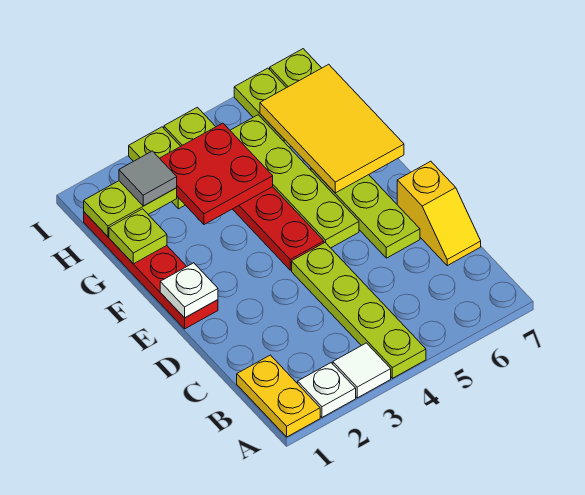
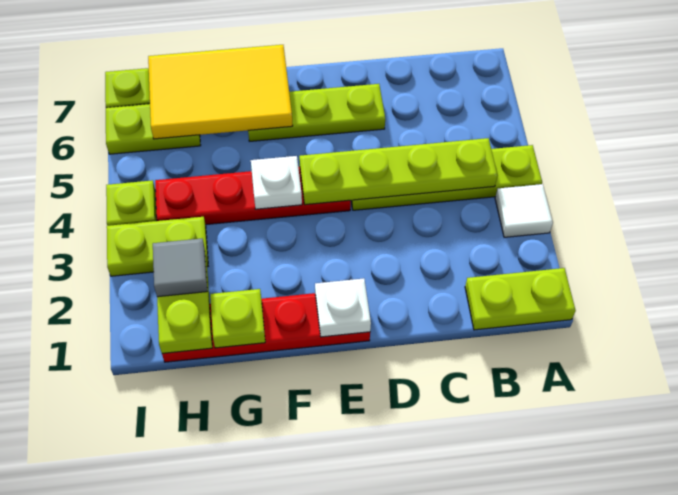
yellow plate A1:B1 level 1 -> lime plate A1:B1 level 1
white plate A2 level 1 -> white plate F4 level 2
yellow slope C7:D7 level 1 top D -> none
lime plate E5:H5 level 1 -> lime plate B4:E4 level 2
red plate G3:H4 level 2 -> none

